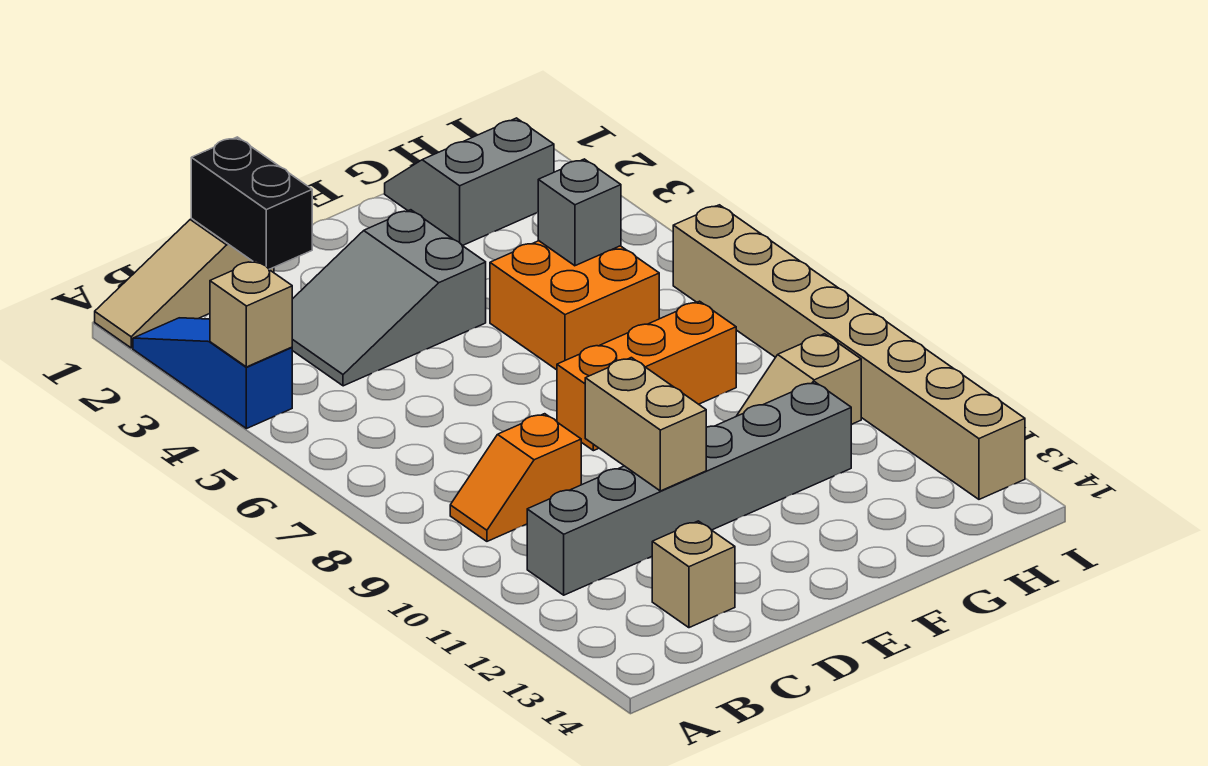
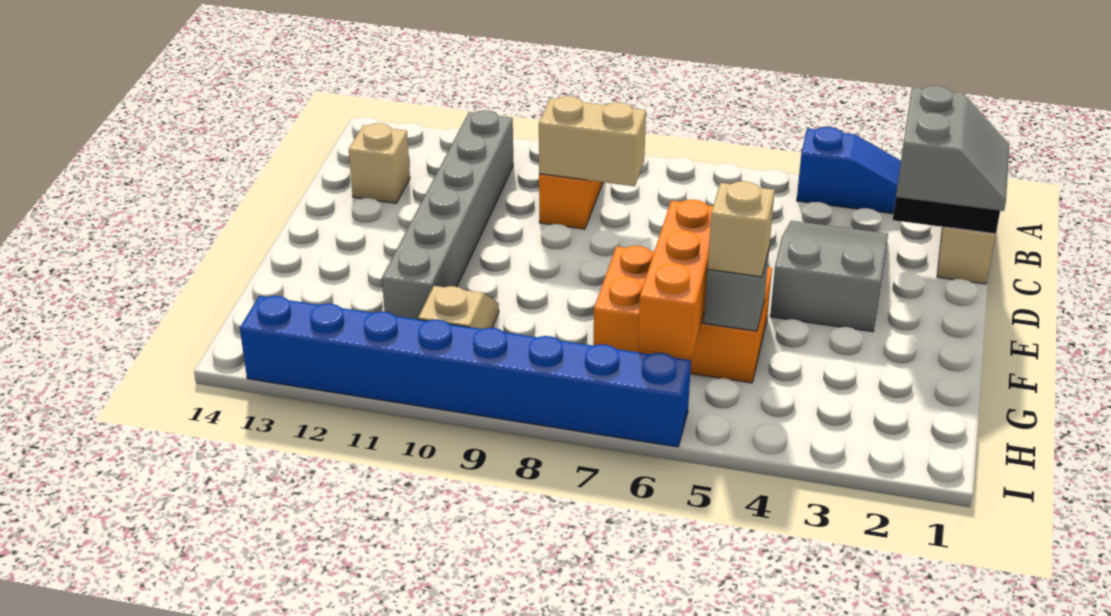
tan brick A4 level 2 -> tan brick G5 level 3
tan brick D10:D11 level 2 -> tan brick C8:C9 level 2
orange brick E8:G8 level 1 -> orange brick F6:H6 level 2
orange brick F5:G6 level 1 -> orange brick F5:G7 level 1
grey slope G1:H2 level 1 top 2 -> grey slope C1:D2 level 3 top 2
tan brick I6:I13 level 1 -> blue brick I6:I13 level 1

